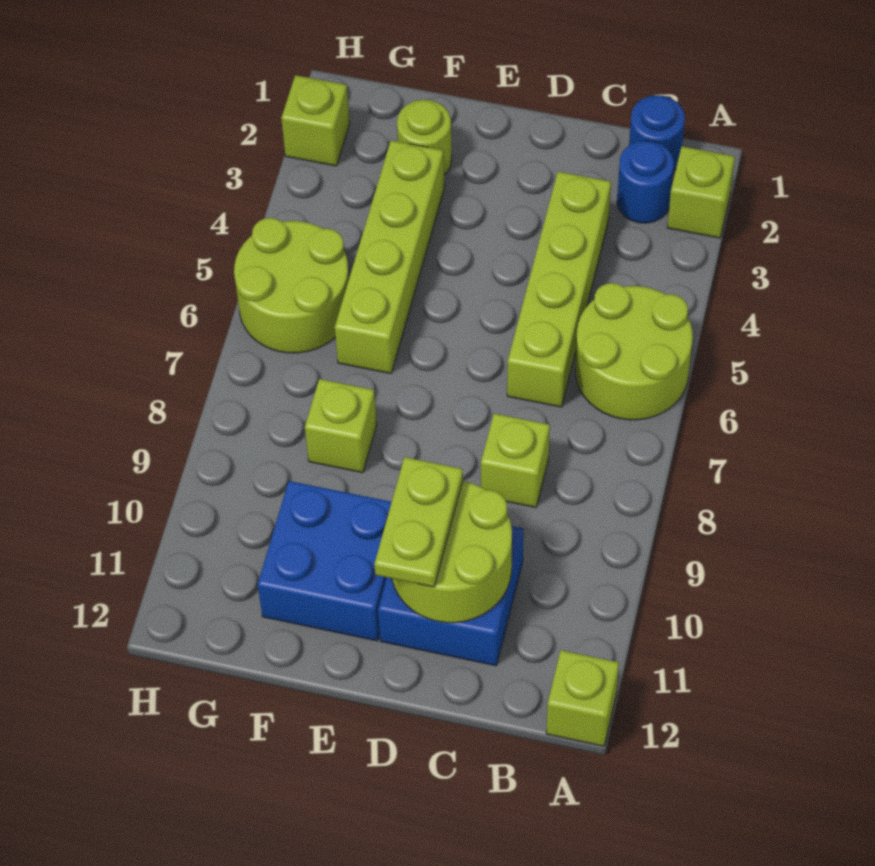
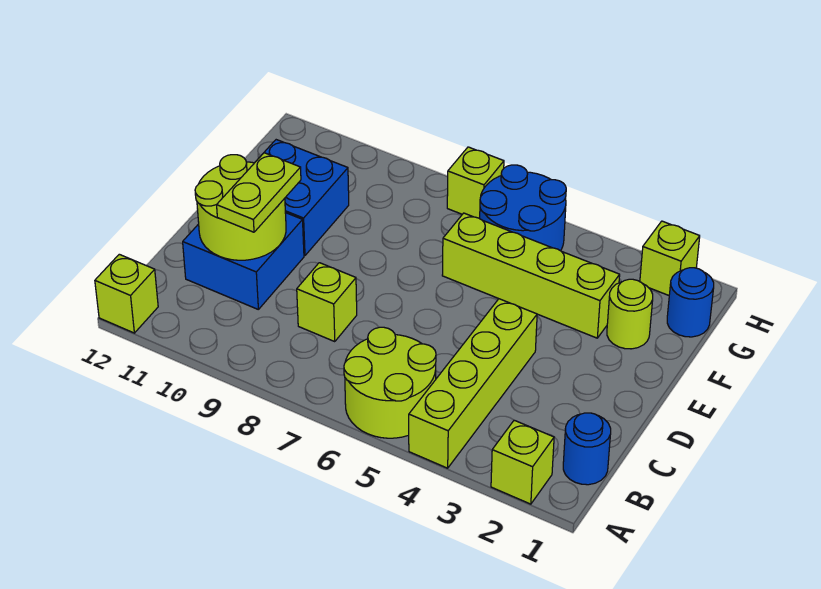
blue round brick B2 level 1 -> blue round brick G1 level 1
lime brick C3:C6 level 1 -> lime brick A4:D4 level 1
lime plate D10:D11 level 3 -> lime plate C10:D10 level 3
lime brick F8 level 1 -> lime brick H7 level 1
lime round brick G5:H6 level 1 -> blue round brick G5:H6 level 1

